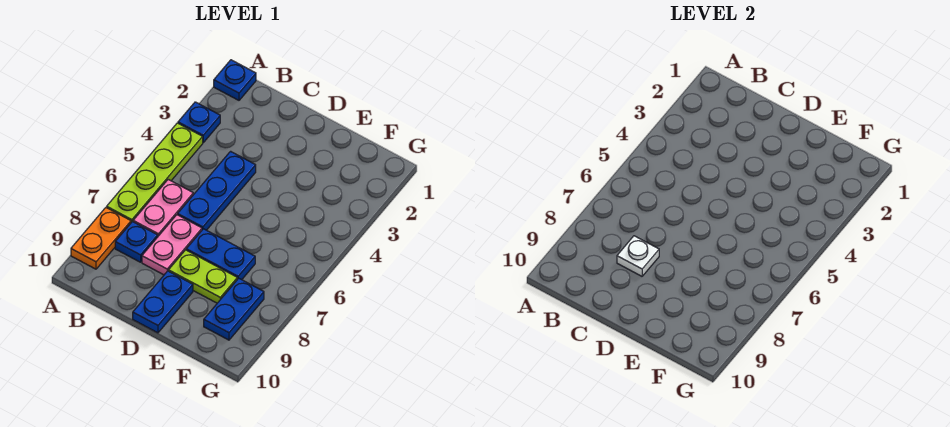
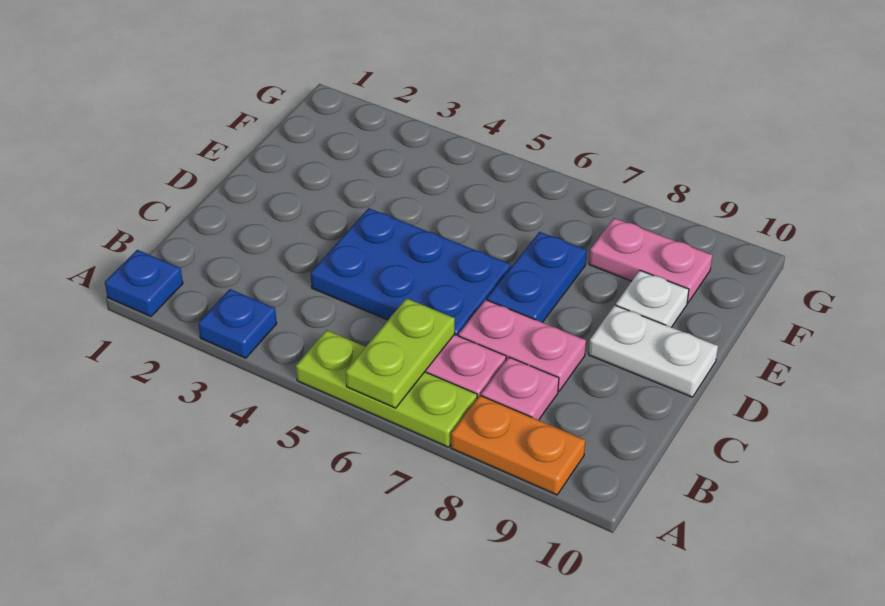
lime plate A4:A7 level 1 -> lime plate A5:A7 level 1
blue plate B8 level 1 -> pink plate B8 level 1
blue plate C4:C6 level 1 -> blue plate C4:D6 level 1
white plate C8 level 2 -> white plate E9 level 1
lime plate D8:E8 level 1 -> lime plate A6:B6 level 2
blue plate D9:D10 level 1 -> white plate D9:D10 level 1
blue plate F8:F9 level 1 -> pink plate F8:F9 level 1

